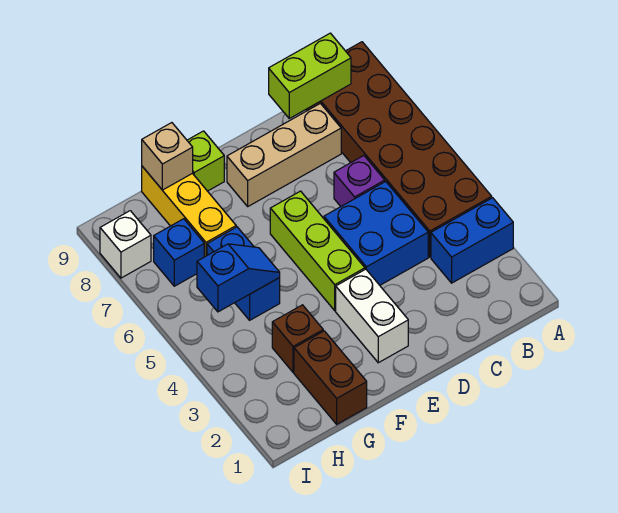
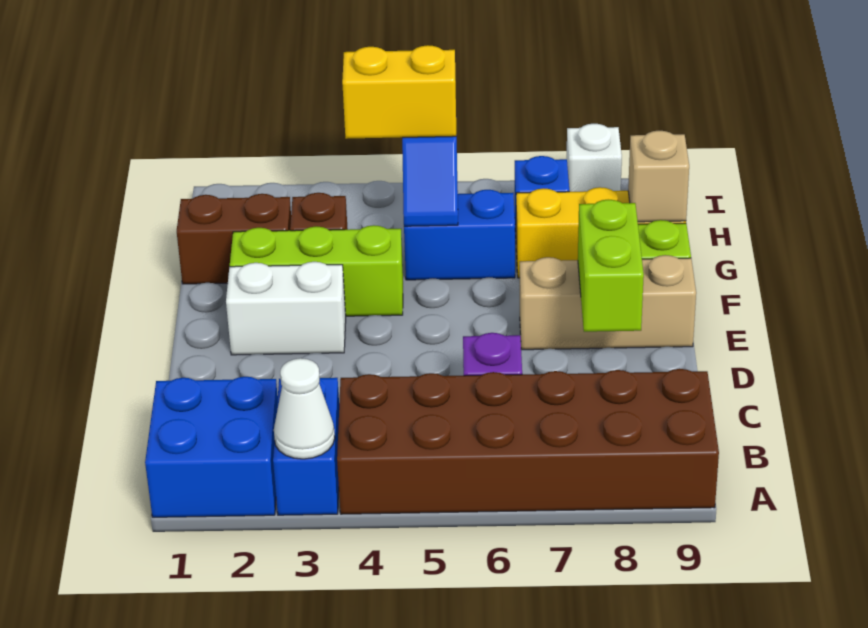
none -> white cone A3 level 2
lime brick B9:C9 level 2 -> lime brick D8:E8 level 2
blue brick C4:D5 level 1 -> blue brick A1:B2 level 1
tan brick C8:E8 level 1 -> tan brick E7:E9 level 1
lime brick E4:E6 level 1 -> lime brick F2:F4 level 1
none -> yellow brick H4:H5 level 3

